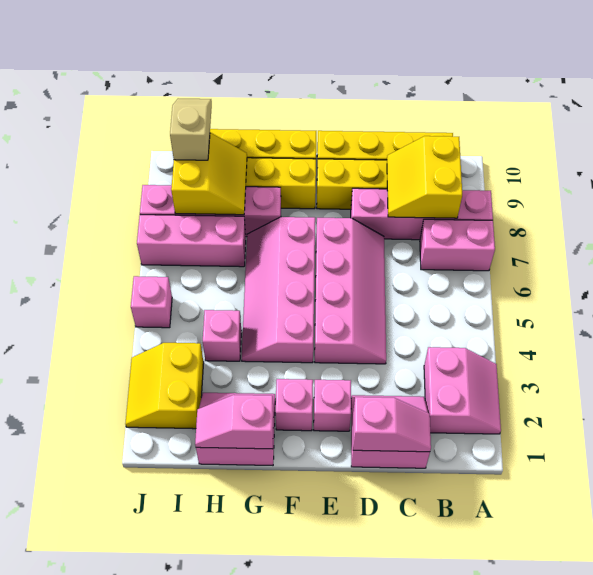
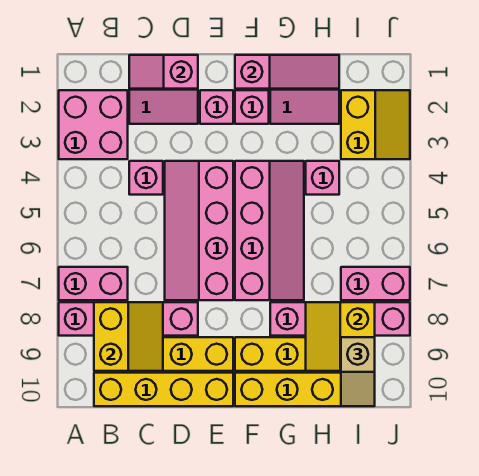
pink slope A2:B3 level 1 top B -> pink brick A2:B3 level 1
pink slope G1:H1 level 2 top G -> pink slope F1:H1 level 2 top F
pink brick H7:J7 level 1 -> pink brick I7:J7 level 1
pink brick J5 level 1 -> pink brick C4 level 1

